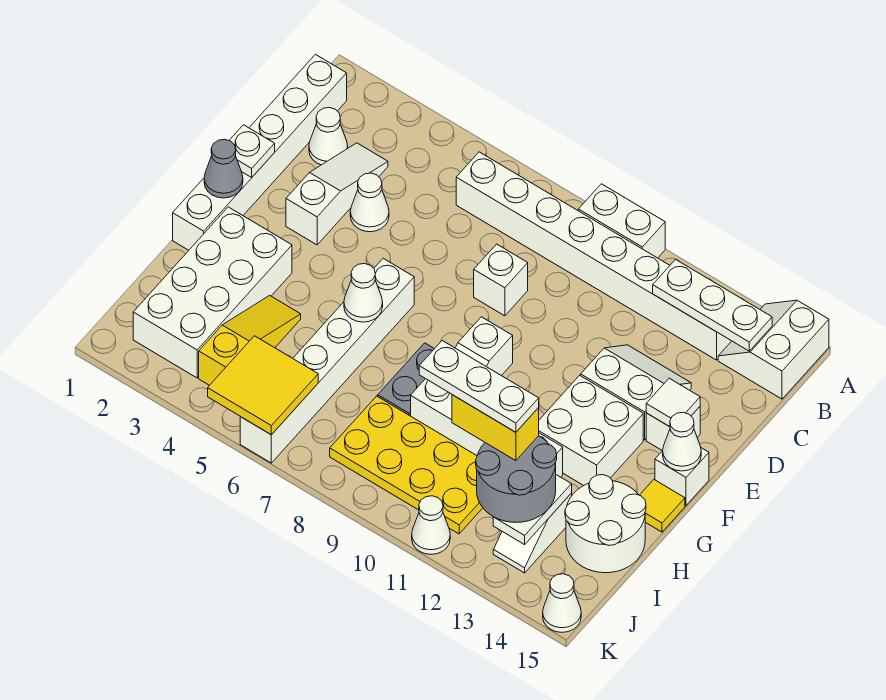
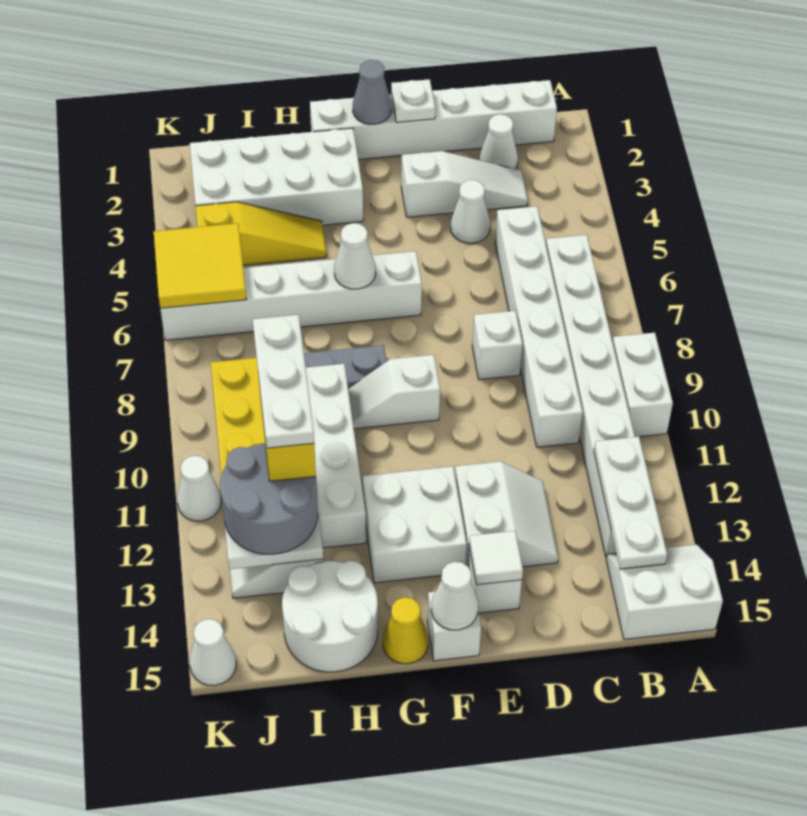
none -> white brick C5:C10 level 1
yellow tile G15 level 1 -> yellow cone G15 level 1

